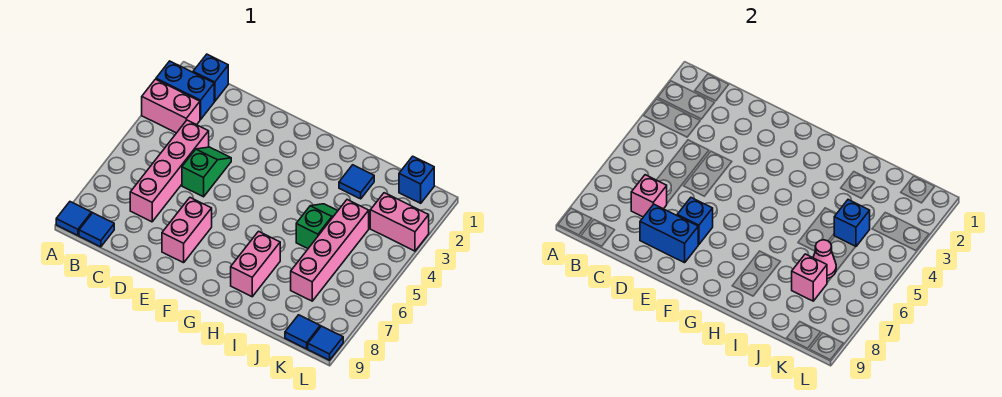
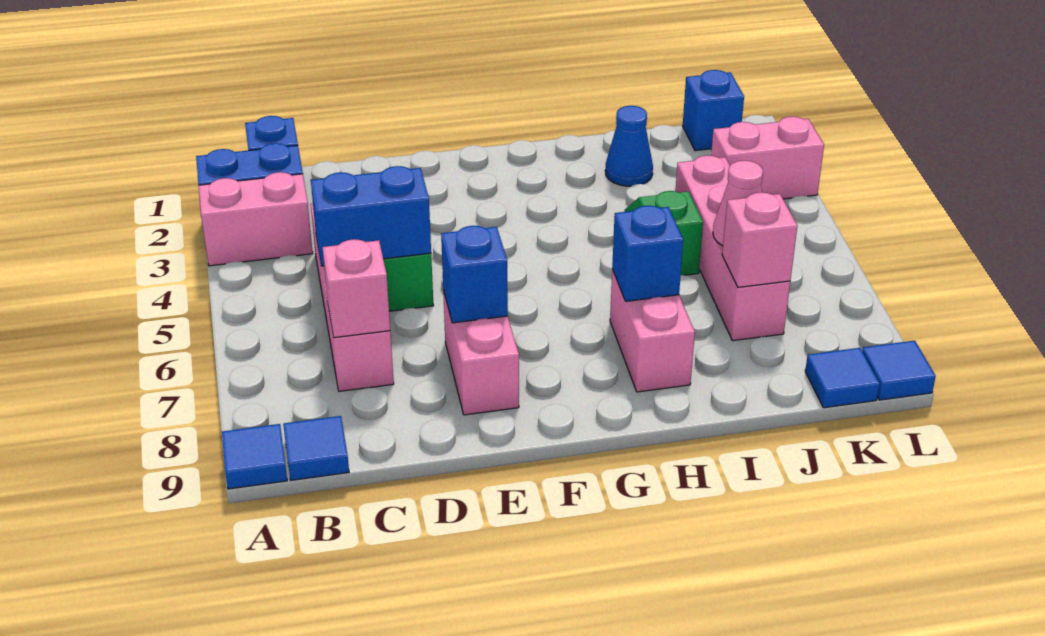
blue brick D8:E8 level 2 -> blue brick C5:D5 level 2
blue tile I2 level 1 -> blue cone I2 level 1
blue brick J4 level 2 -> blue brick H7 level 2

